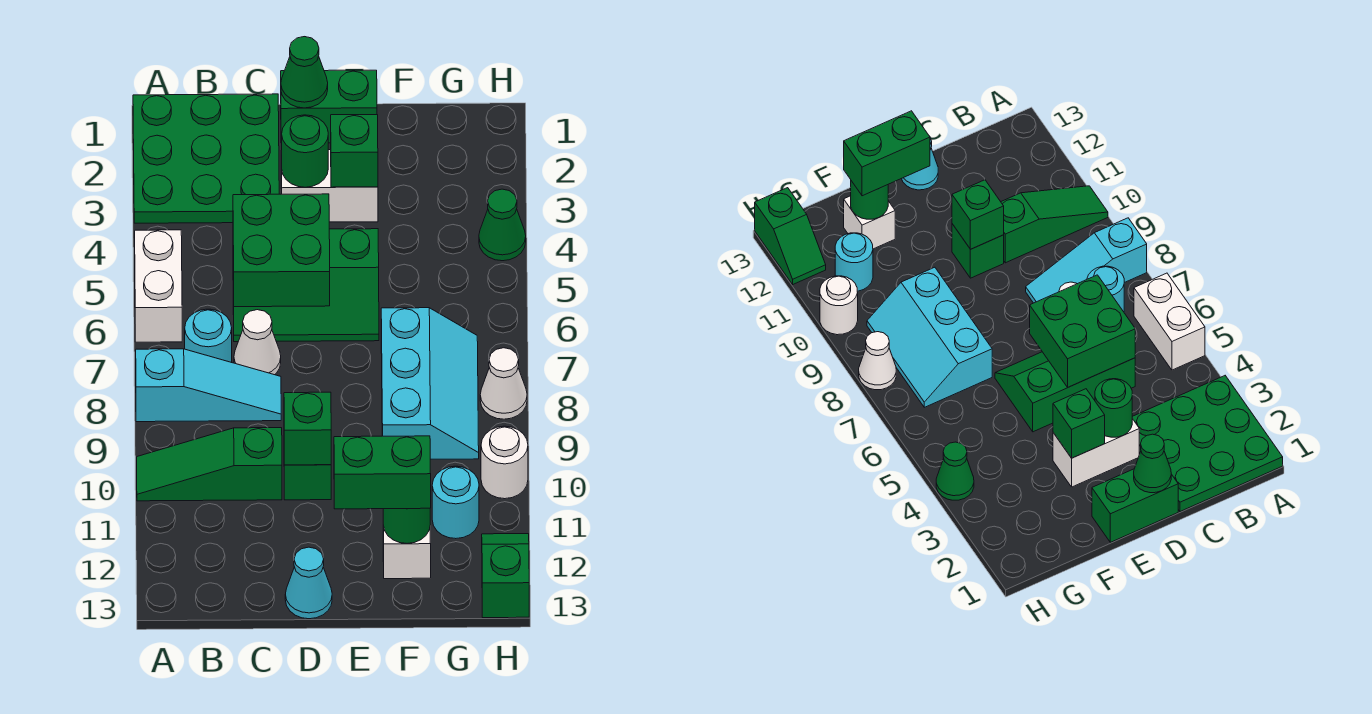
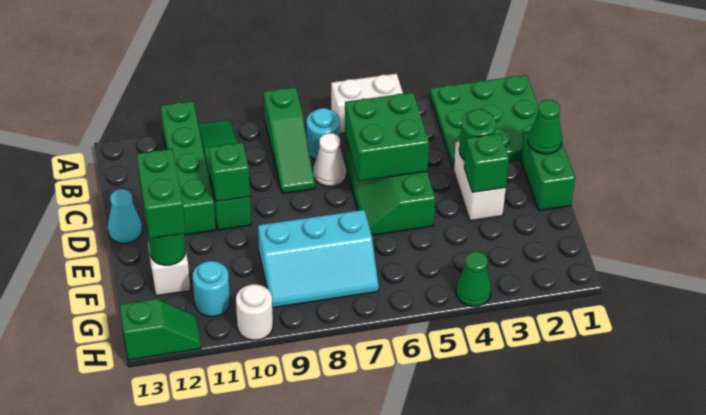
cyan slope A8:C8 level 1 top A -> green slope A8:C8 level 1 top A
none -> green brick A11:D11 level 1
white cone H8 level 1 -> none

